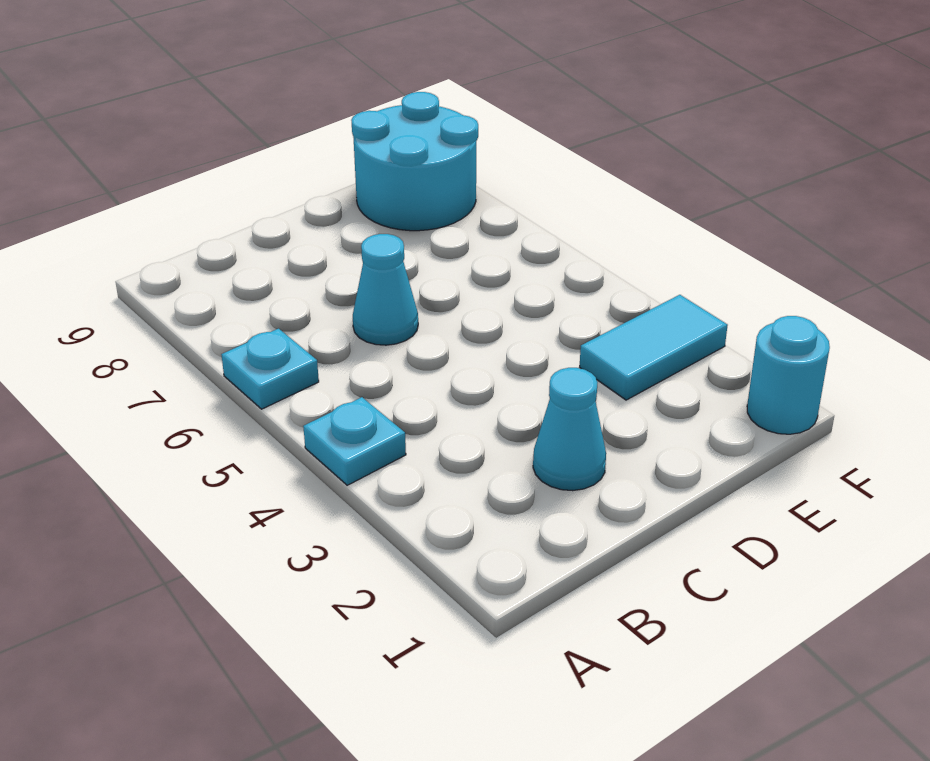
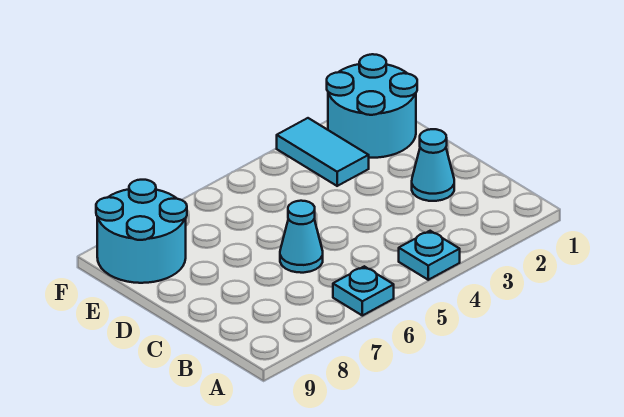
cyan round brick F1 level 1 -> cyan round brick E1:F2 level 1

